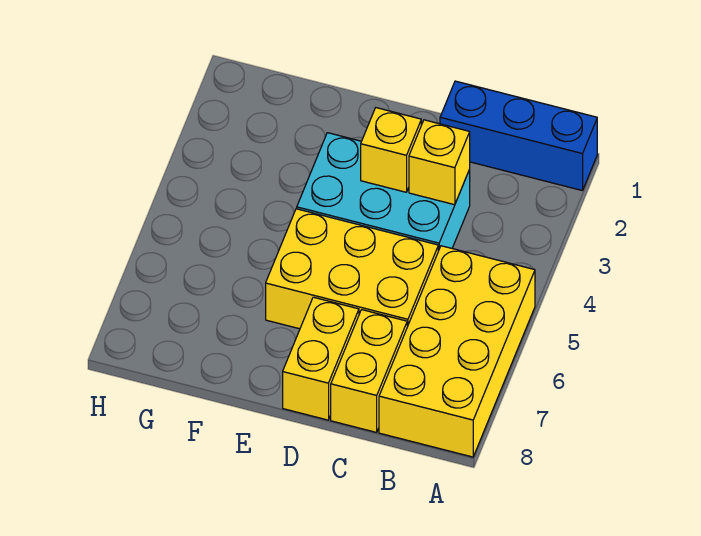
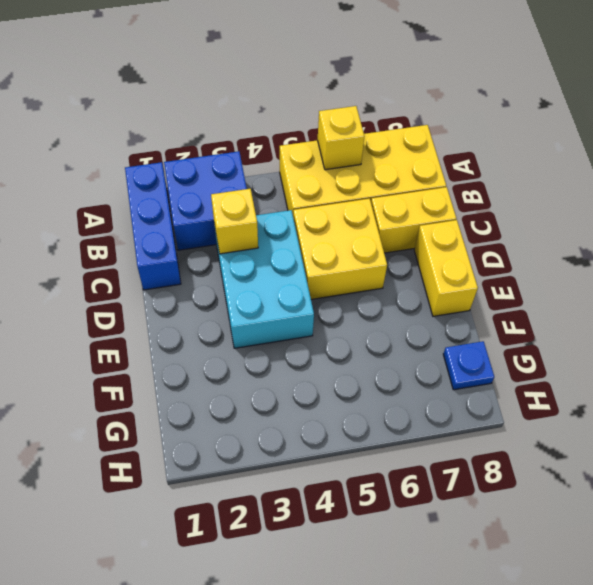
none -> blue brick A2:B3 level 1
yellow brick C5:E6 level 1 -> yellow brick C5:D6 level 1
yellow brick D3 level 2 -> yellow brick A6 level 2
yellow brick D7:D8 level 1 -> yellow brick D8:E8 level 1
none -> blue plate G8 level 1

